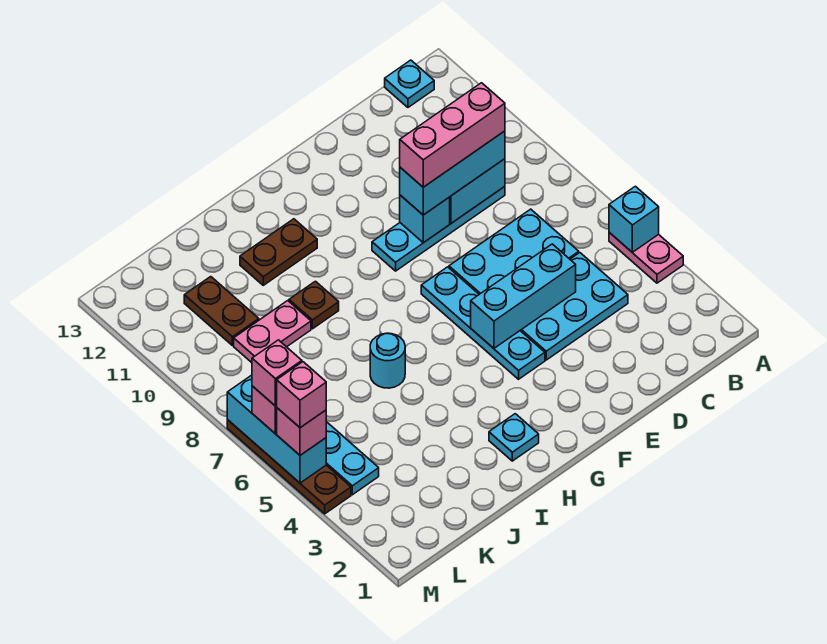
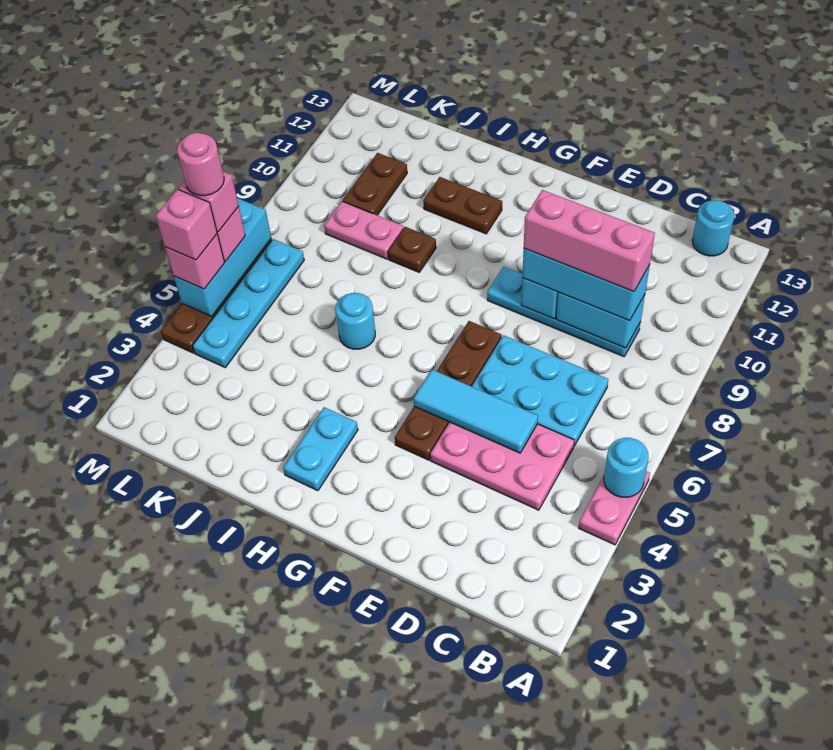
cyan brick A5 level 2 -> cyan round brick A5 level 2
cyan plate B13 level 1 -> cyan round brick B13 level 1
cyan plate C4:E5 level 1 -> pink plate C4:E5 level 1
cyan brick D5:F5 level 2 -> cyan tile D5:F5 level 2
cyan plate F4:F7 level 1 -> brown plate F4:F7 level 1
cyan plate H2 level 1 -> cyan plate H2:H3 level 1
none -> pink round brick M6 level 5

